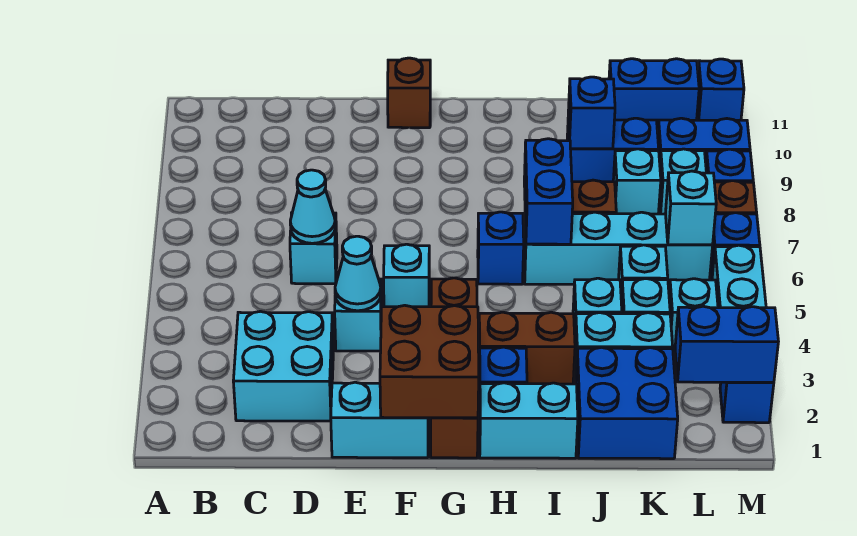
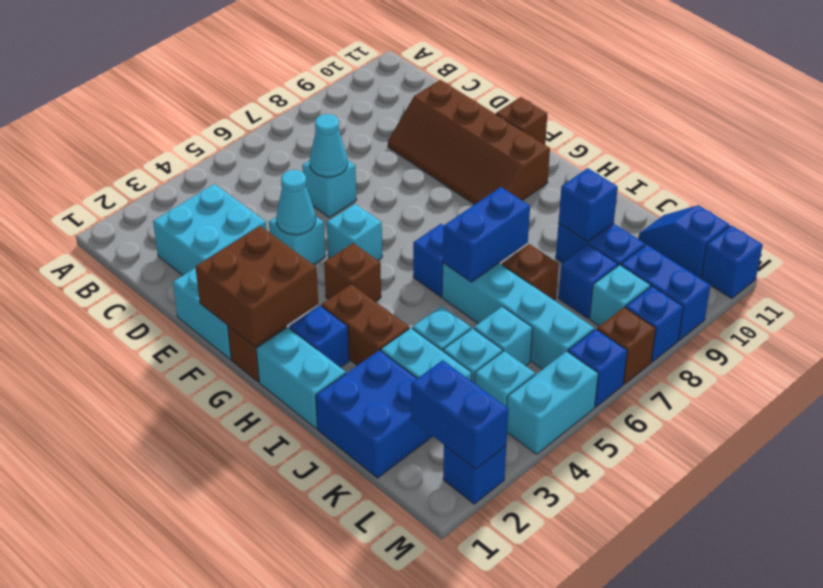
none -> brown slope D9:G10 level 1 top 10
cyan brick K8 level 1 -> blue brick K8 level 1
blue brick K11:L11 level 1 -> blue slope K11:L11 level 1 top L
cyan brick L6 level 2 -> none

